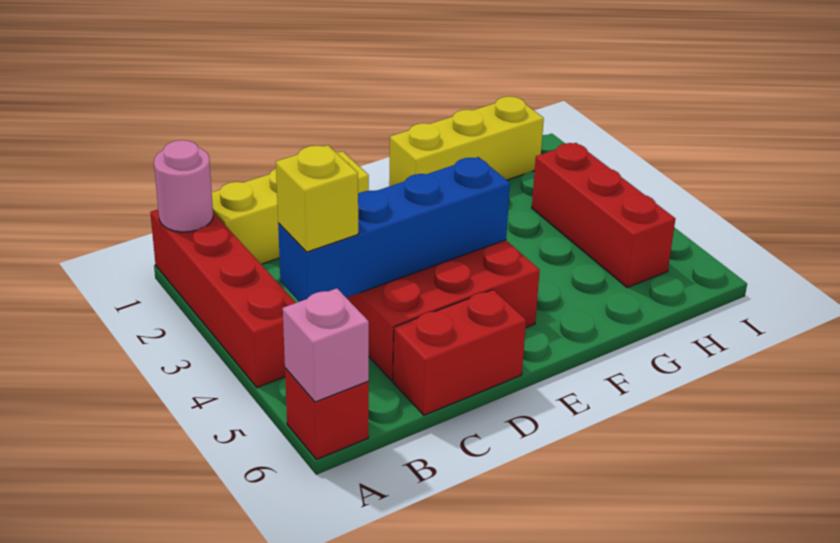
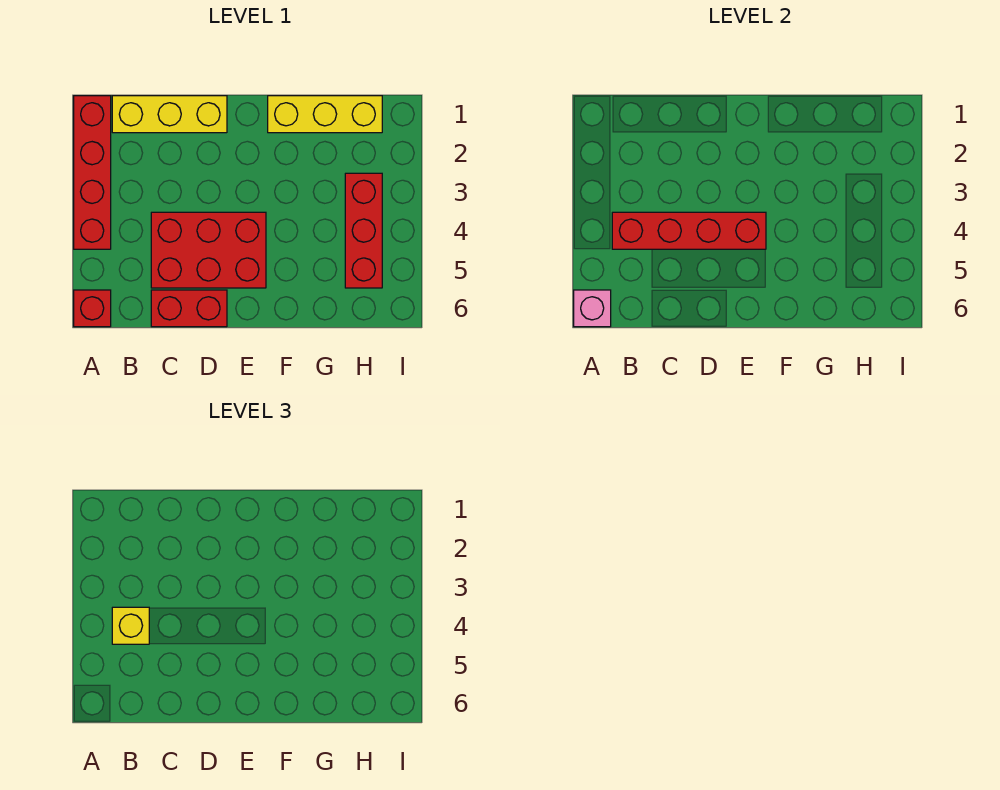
pink round brick A1 level 2 -> none
blue brick B4:E4 level 2 -> red brick B4:E4 level 2

